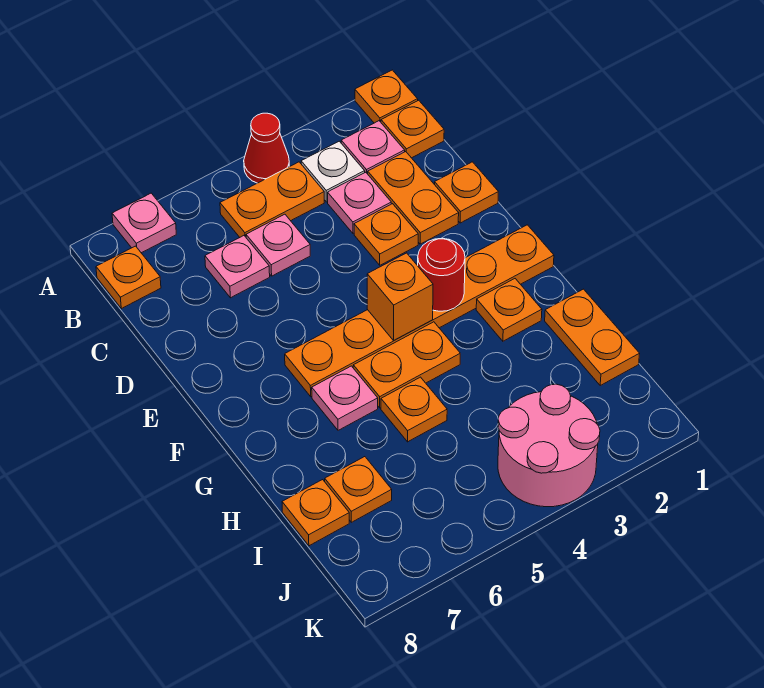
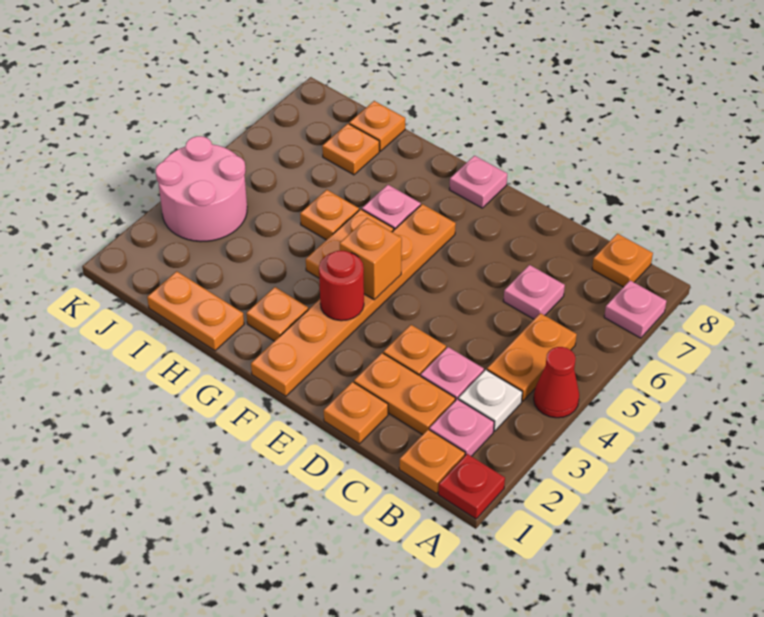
orange plate A1 level 1 -> red plate A1 level 1
pink plate C5 level 1 -> pink plate F8 level 1

